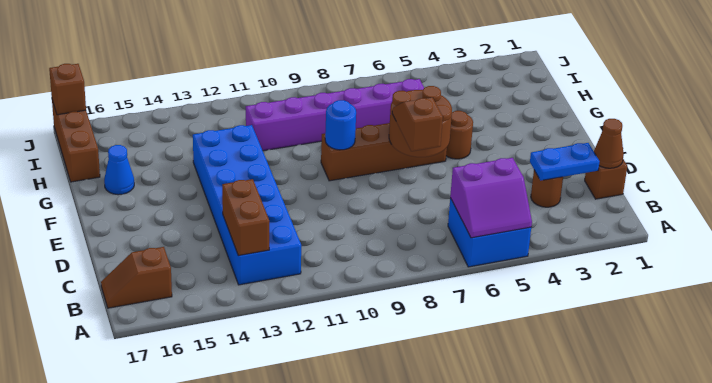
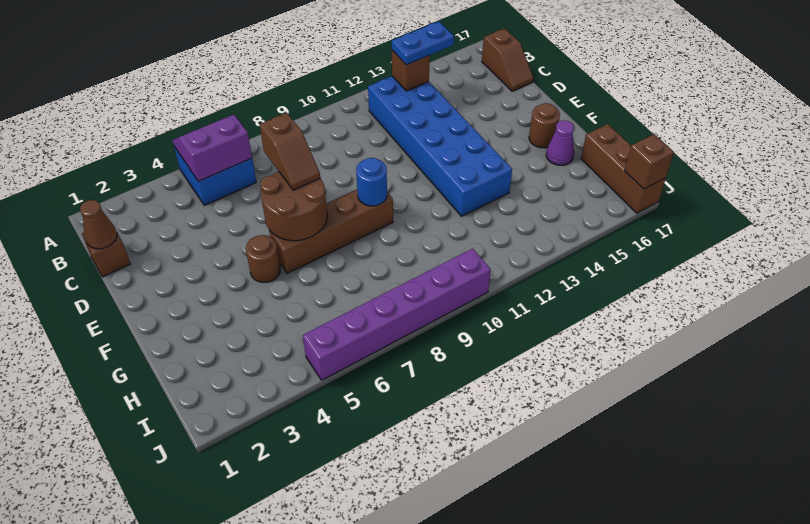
brown brick B13:C13 level 2 -> brown brick B13 level 2
brown slope B16:B17 level 1 top 16 -> brown slope B17:C17 level 1 top B
blue plate C2:C3 level 2 -> blue plate B13:B14 level 3
brown round brick C3 level 1 -> brown round brick F16 level 1
blue cone G16 level 1 -> purple cone G16 level 1
purple brick H6:H11 level 1 -> purple brick J5:J10 level 1

